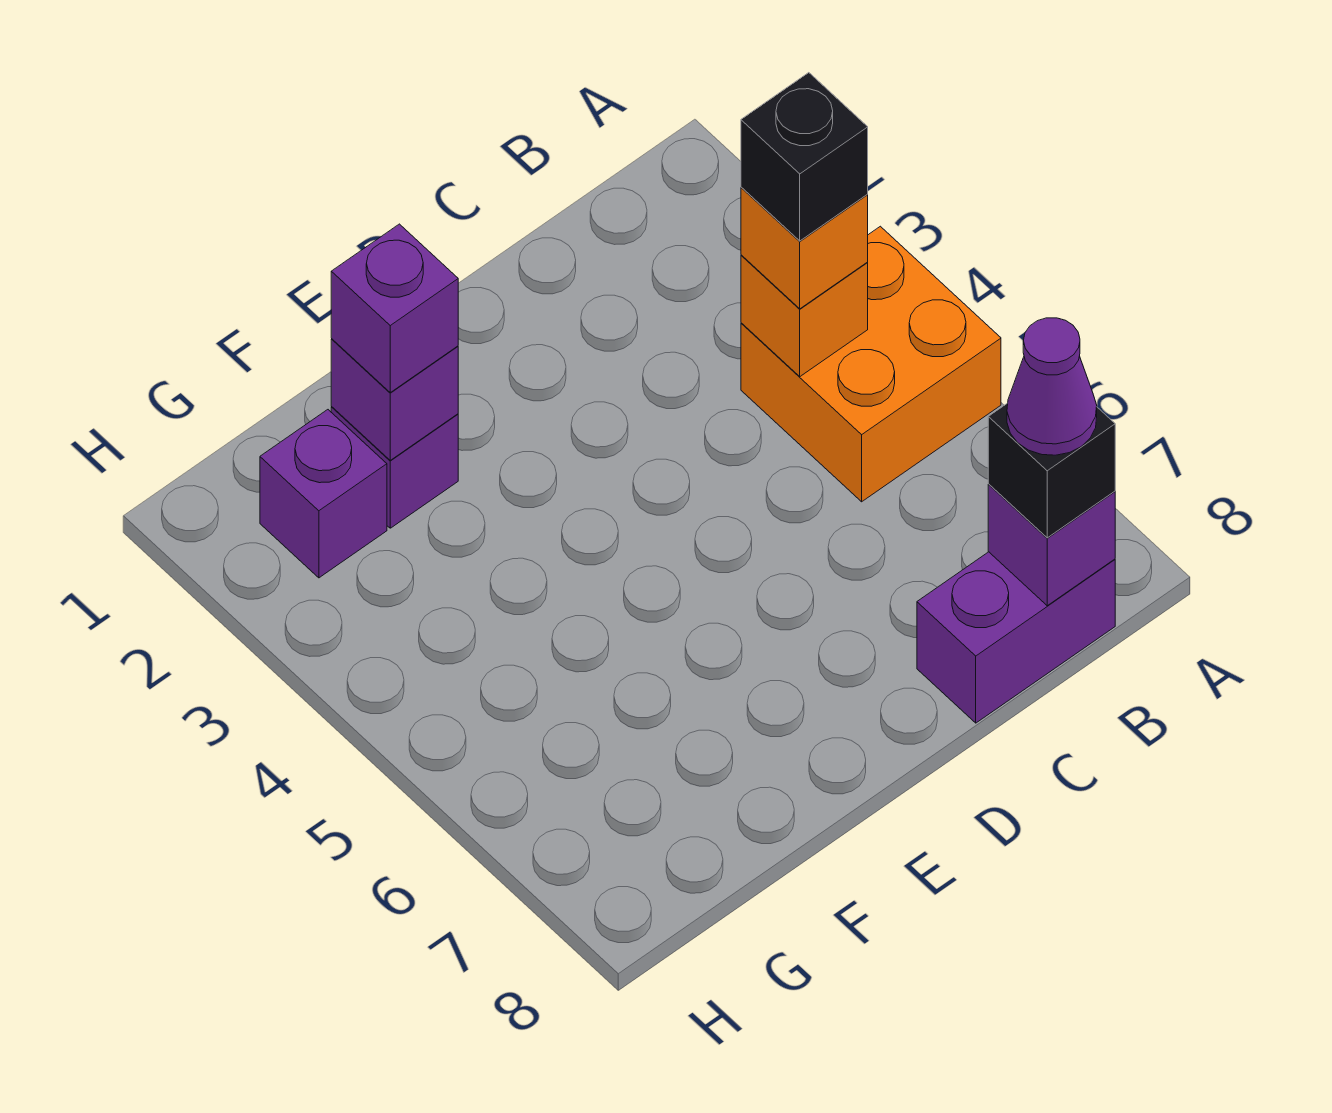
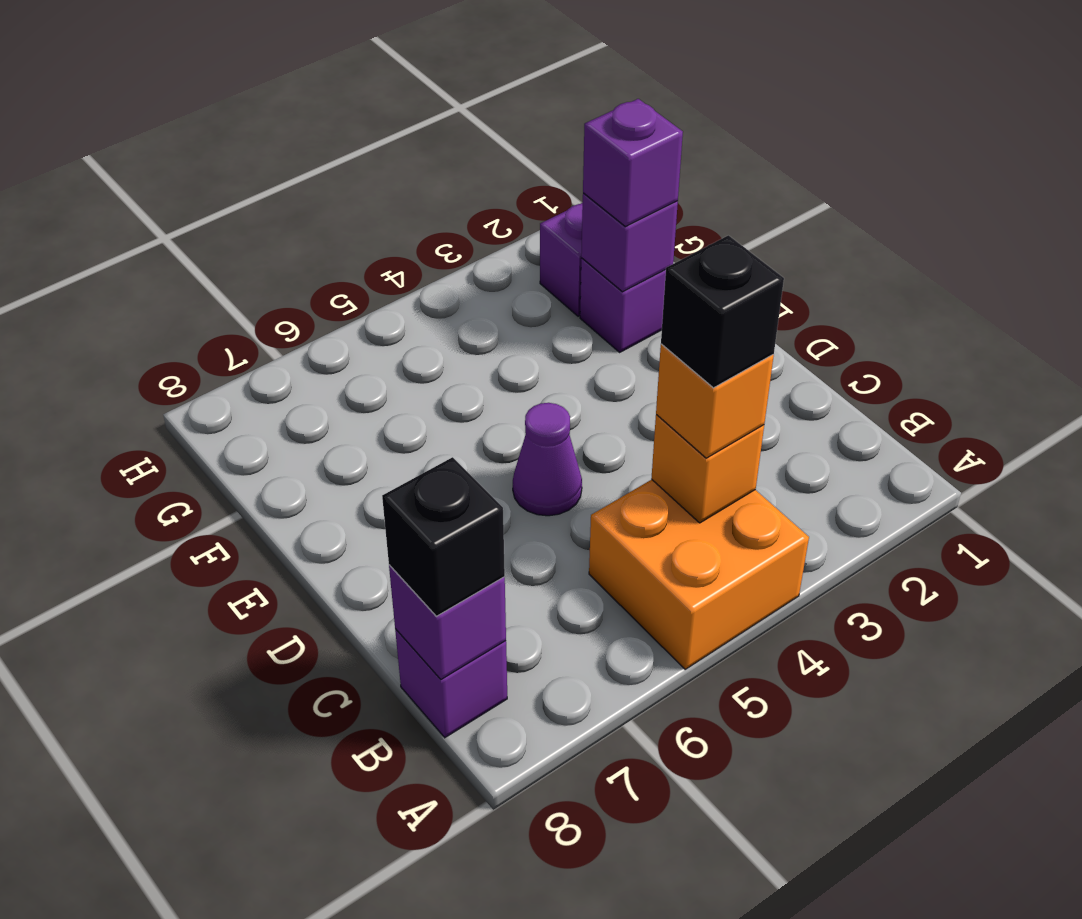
purple brick B8:C8 level 1 -> purple brick B8 level 1
purple cone B8 level 4 -> purple cone D5 level 1

